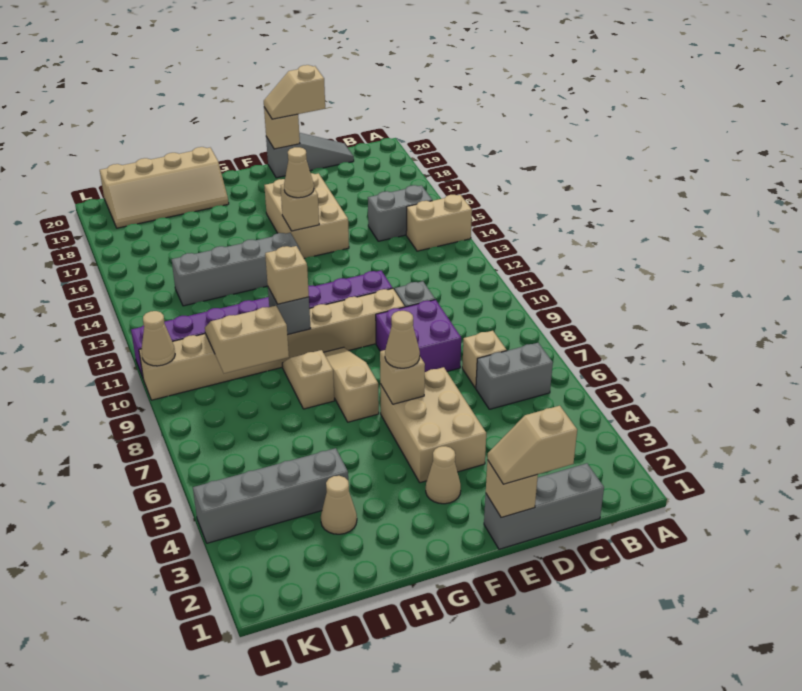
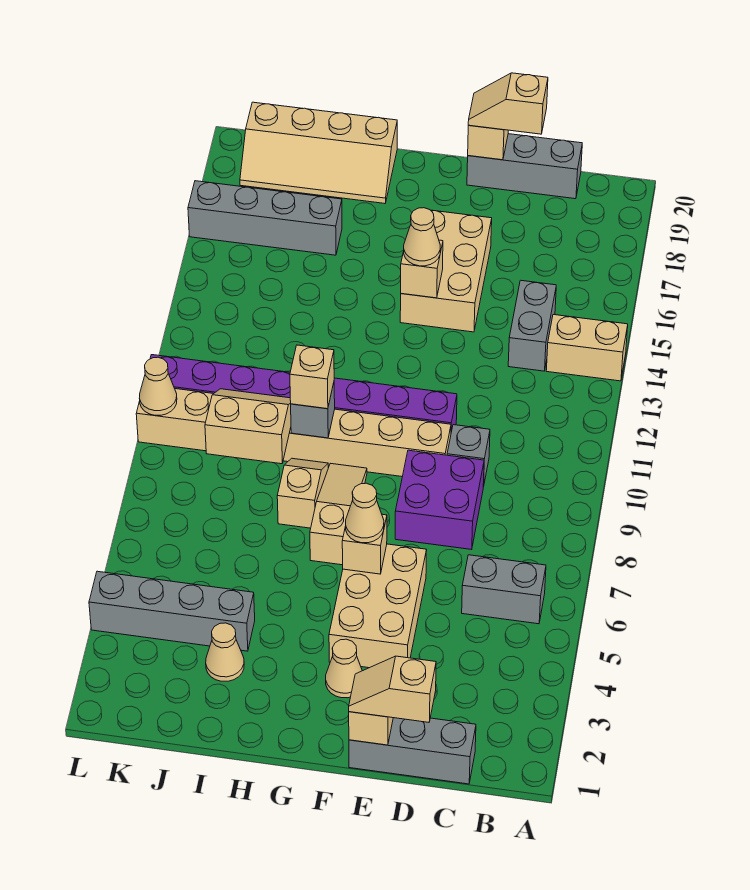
grey brick B15:C15 level 1 -> grey brick C14:C15 level 1
tan brick C7 level 1 -> none
grey slope C20:E20 level 1 top E -> grey brick C20:E20 level 1
grey brick G14:J14 level 1 -> grey brick I17:L17 level 1

